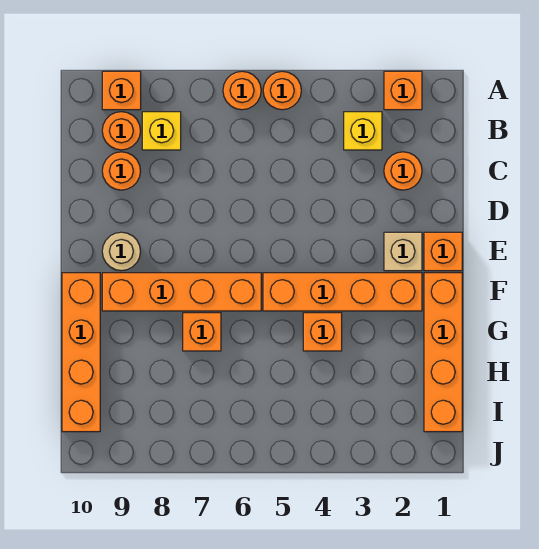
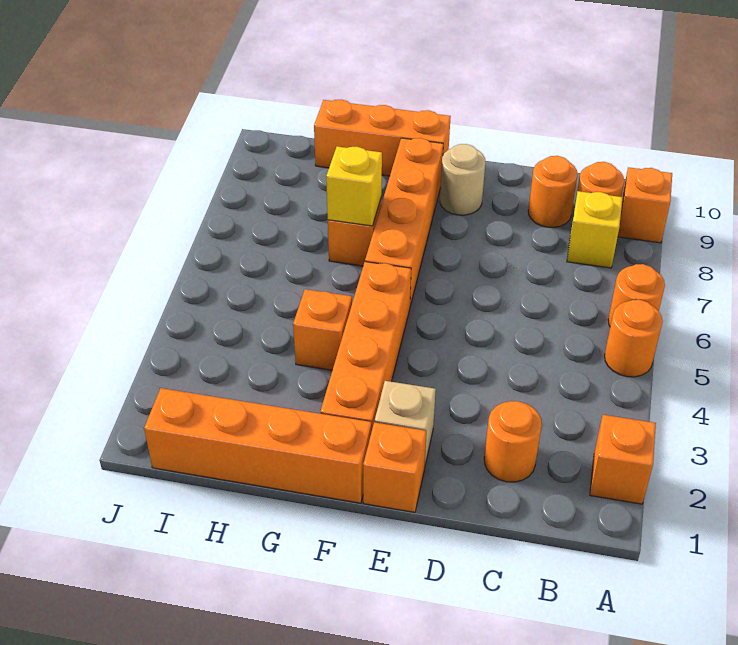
yellow brick B3 level 1 -> yellow brick G7 level 2
orange brick F10:I10 level 1 -> orange brick F10:H10 level 1

